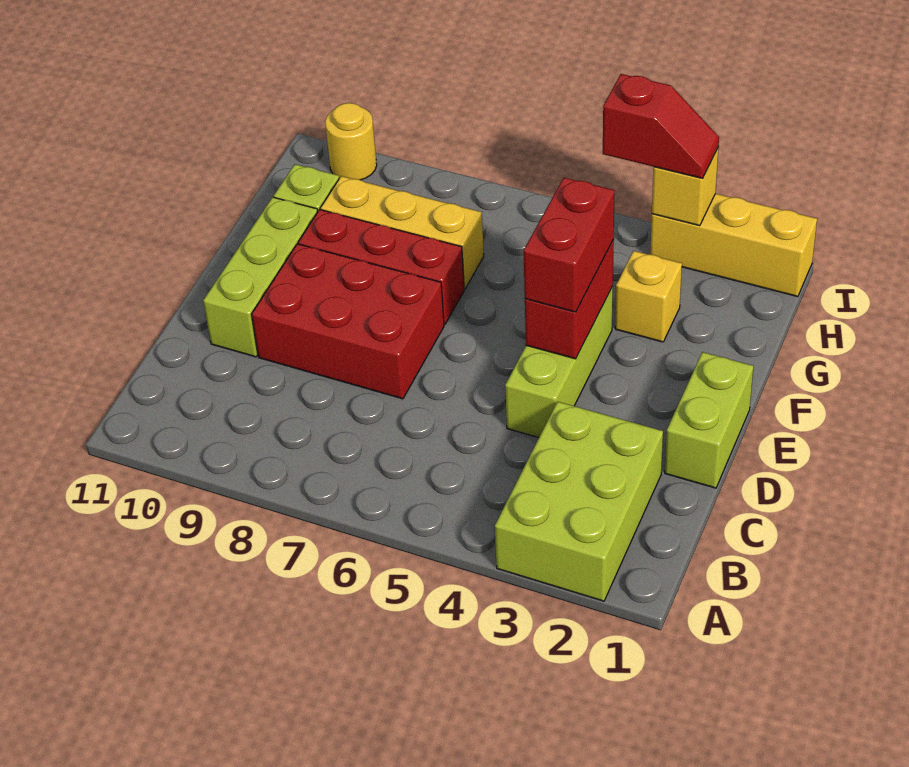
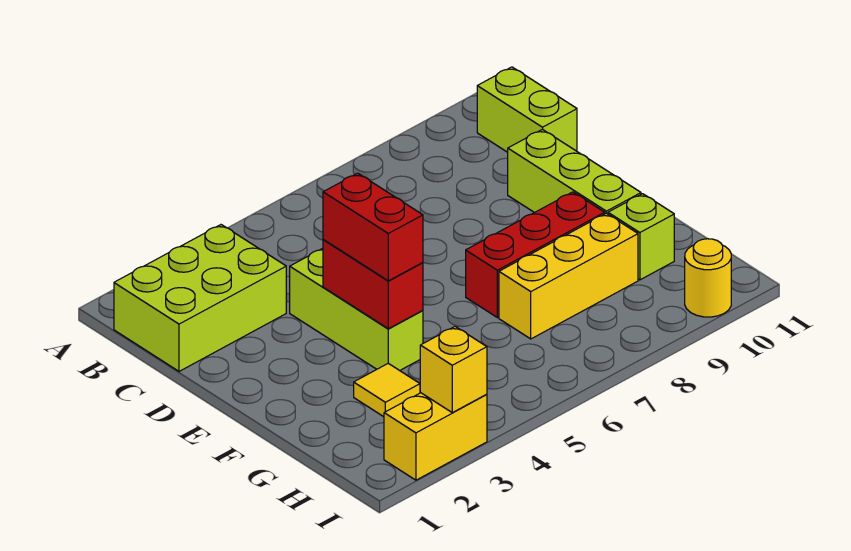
lime brick A2:C3 level 1 -> lime brick B1:C3 level 1
lime brick D1:E1 level 1 -> lime brick B11:C11 level 1
red brick D7:E9 level 1 -> none
yellow brick G3 level 1 -> yellow tile G3 level 1
yellow brick I1:I3 level 1 -> yellow brick I2:I3 level 1
red slope I3:I4 level 3 top 4 -> none

